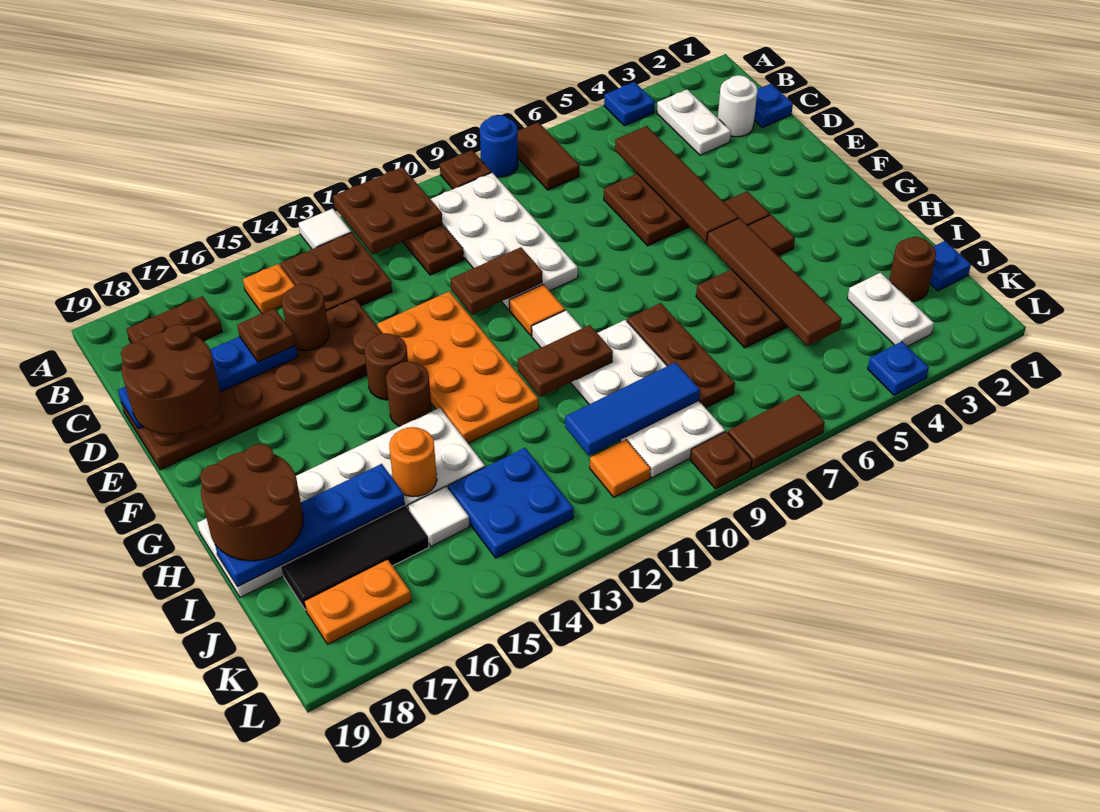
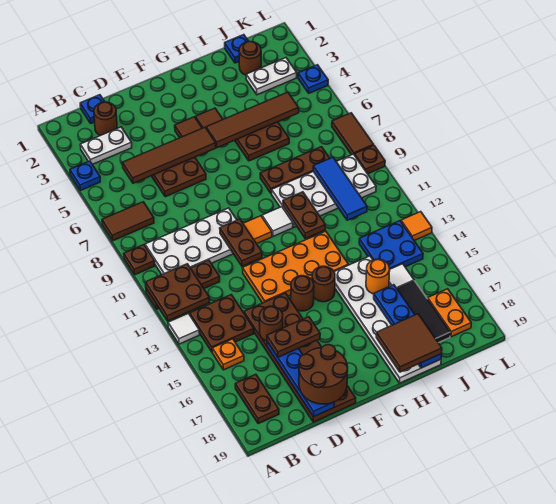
blue round brick A8 level 1 -> none
white round brick C2 level 1 -> brown round brick C2 level 1
brown plate D16 level 3 -> brown plate D16:E16 level 3
brown round brick H18:I19 level 3 -> brown tile H18:I19 level 3
orange tile K11 level 1 -> orange tile L13 level 1

